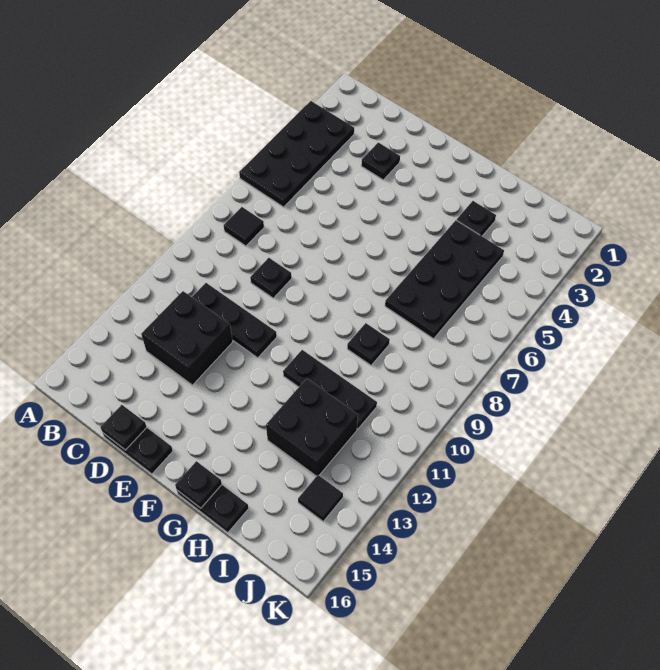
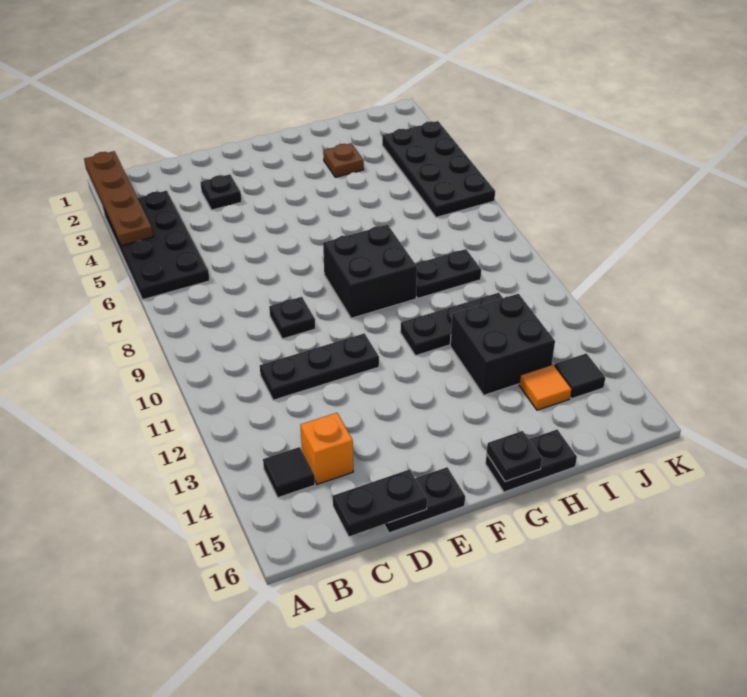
none -> brown plate A1:A4 level 2
black tile B8 level 1 -> black tile B14 level 1
black brick C12:D13 level 1 -> black brick F8:G9 level 1
none -> orange brick C14 level 1
black plate D16 level 2 -> black plate C16:D16 level 2
black plate H3 level 1 -> brown plate H3 level 1
black plate H4:I7 level 1 -> black plate J3:K6 level 1
black plate H9 level 1 -> black plate H9:I9 level 1
none -> orange tile I14 level 1

